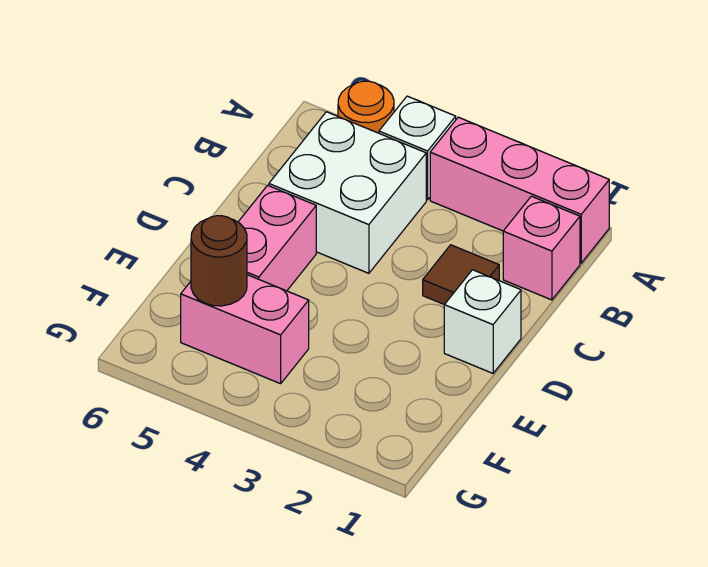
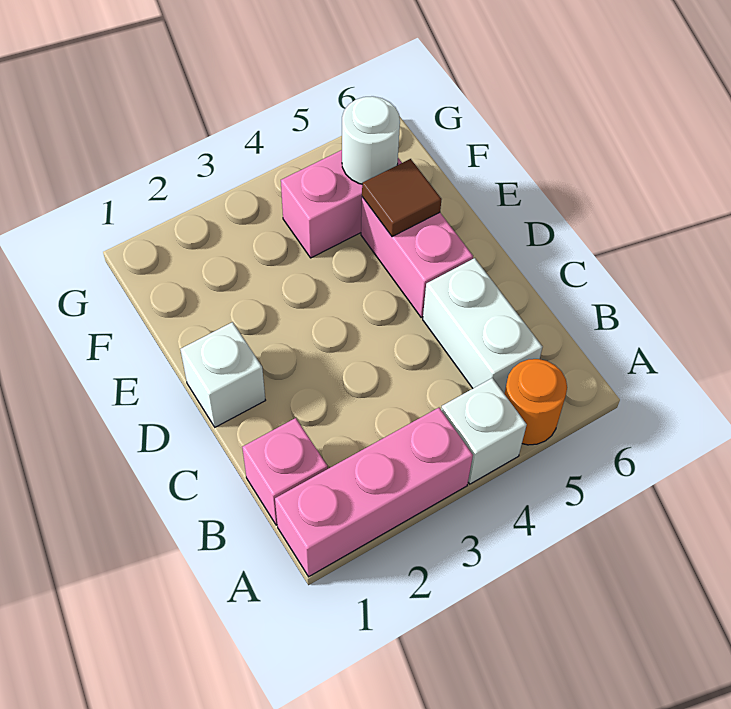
white brick B4:C5 level 1 -> white brick B5:C5 level 1
brown tile C2 level 1 -> brown tile E5 level 2
brown round brick F5 level 2 -> white round brick F5 level 2

